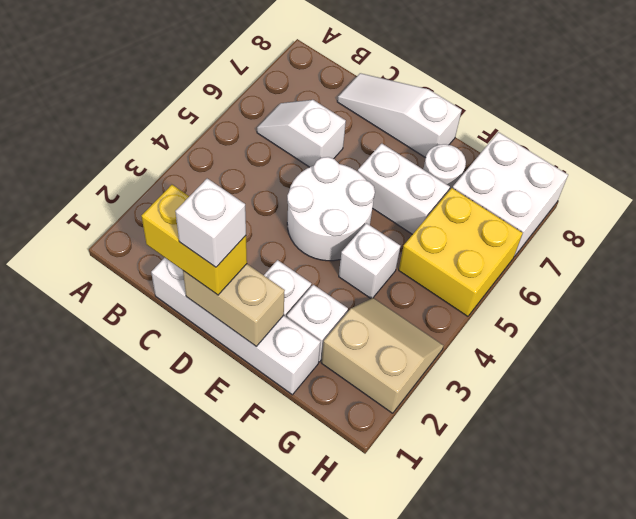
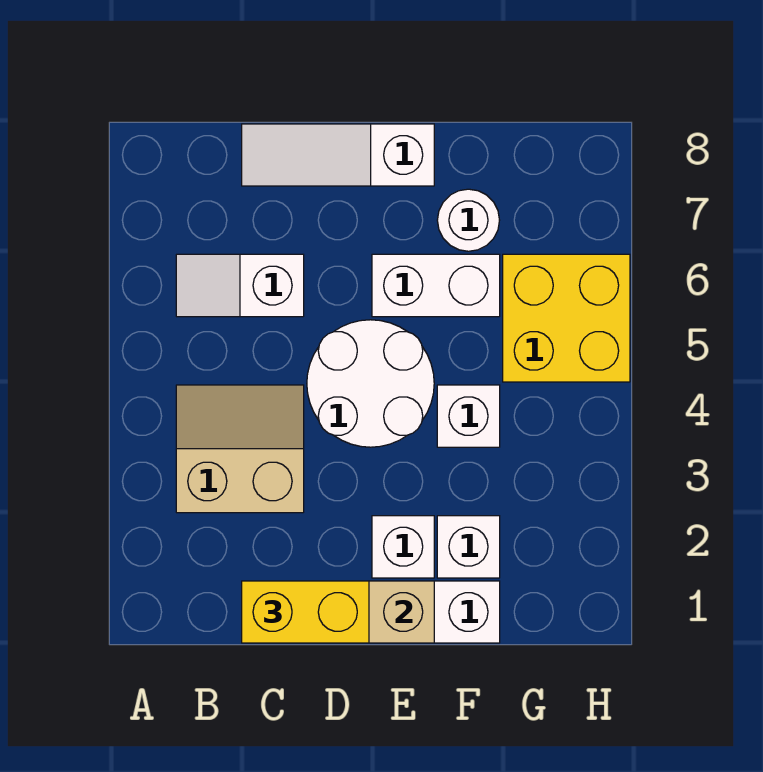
white brick D1 level 4 -> none
tan slope G2:H3 level 1 top 2 -> tan slope B3:C4 level 1 top 3
white brick G7:H8 level 1 -> none

